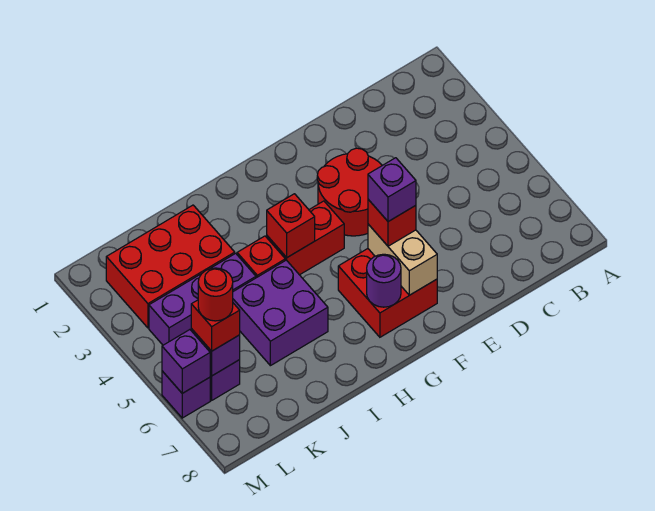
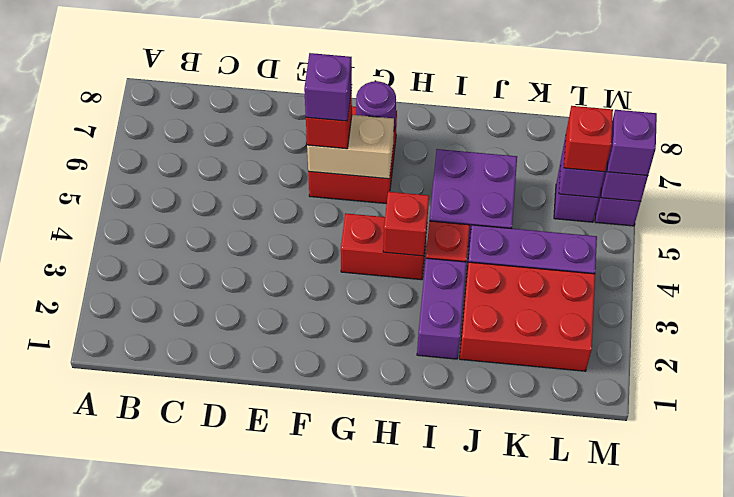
red round brick E3:F4 level 1 -> none
tan brick F6:F7 level 2 -> tan brick F6:G6 level 2
none -> purple brick I2:I3 level 1
red round brick L6 level 4 -> none
none -> purple brick M6 level 3

